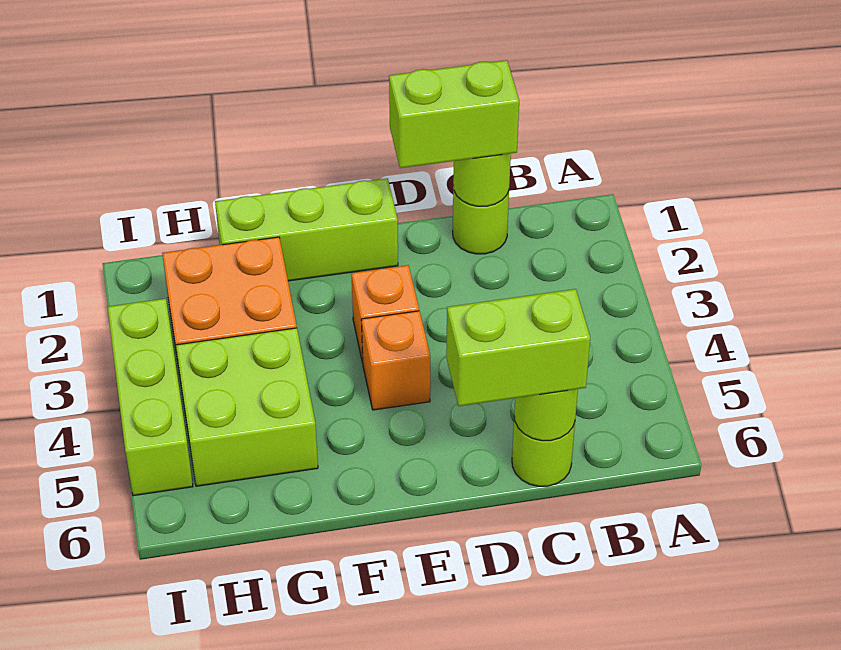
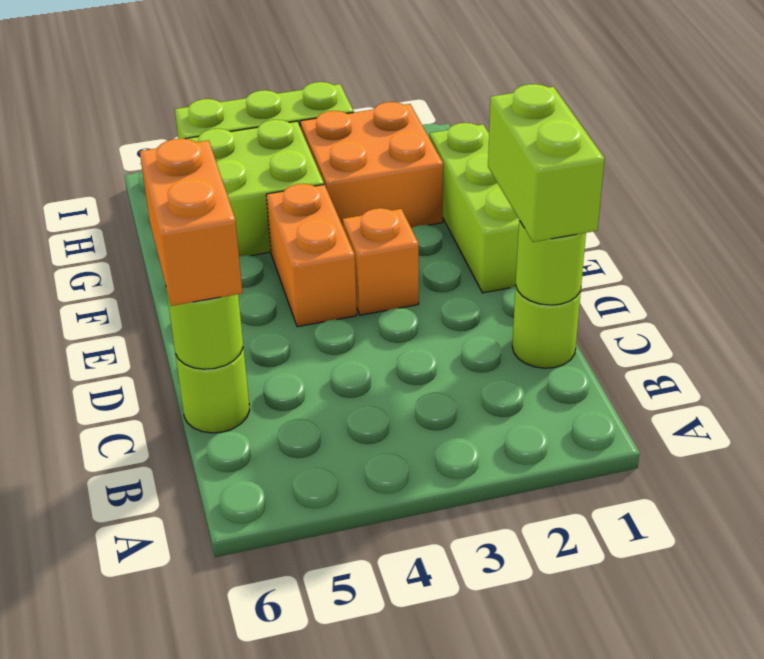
lime brick C6:D6 level 3 -> orange brick C6:D6 level 3
orange brick E4 level 1 -> orange brick E4:F4 level 1

